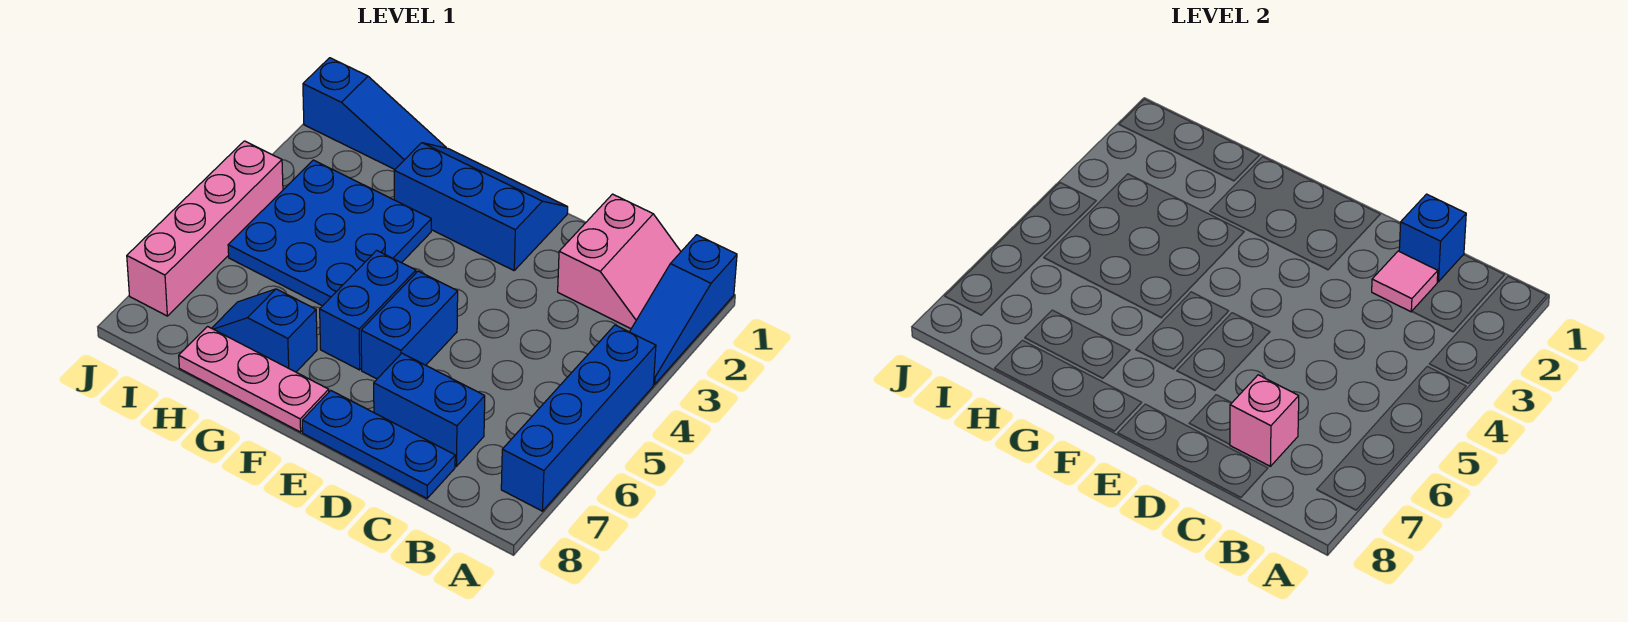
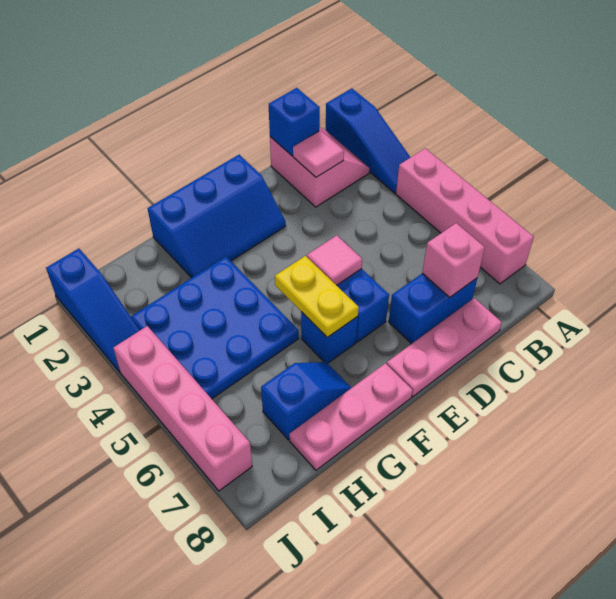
blue brick A4:A7 level 1 -> pink brick A4:A7 level 1
blue plate C8:E8 level 1 -> pink plate C8:E8 level 1
blue slope E1:G2 level 1 top 2 -> blue slope E1:G2 level 1 top 1
none -> pink tile E5 level 2
blue brick F5:F6 level 1 -> blue brick F6 level 1
none -> yellow plate F5:F6 level 2
blue slope G7:H7 level 1 top G -> blue slope G7:H7 level 1 top H
blue slope H1:J1 level 1 top J -> blue slope J1:J3 level 1 top 1

